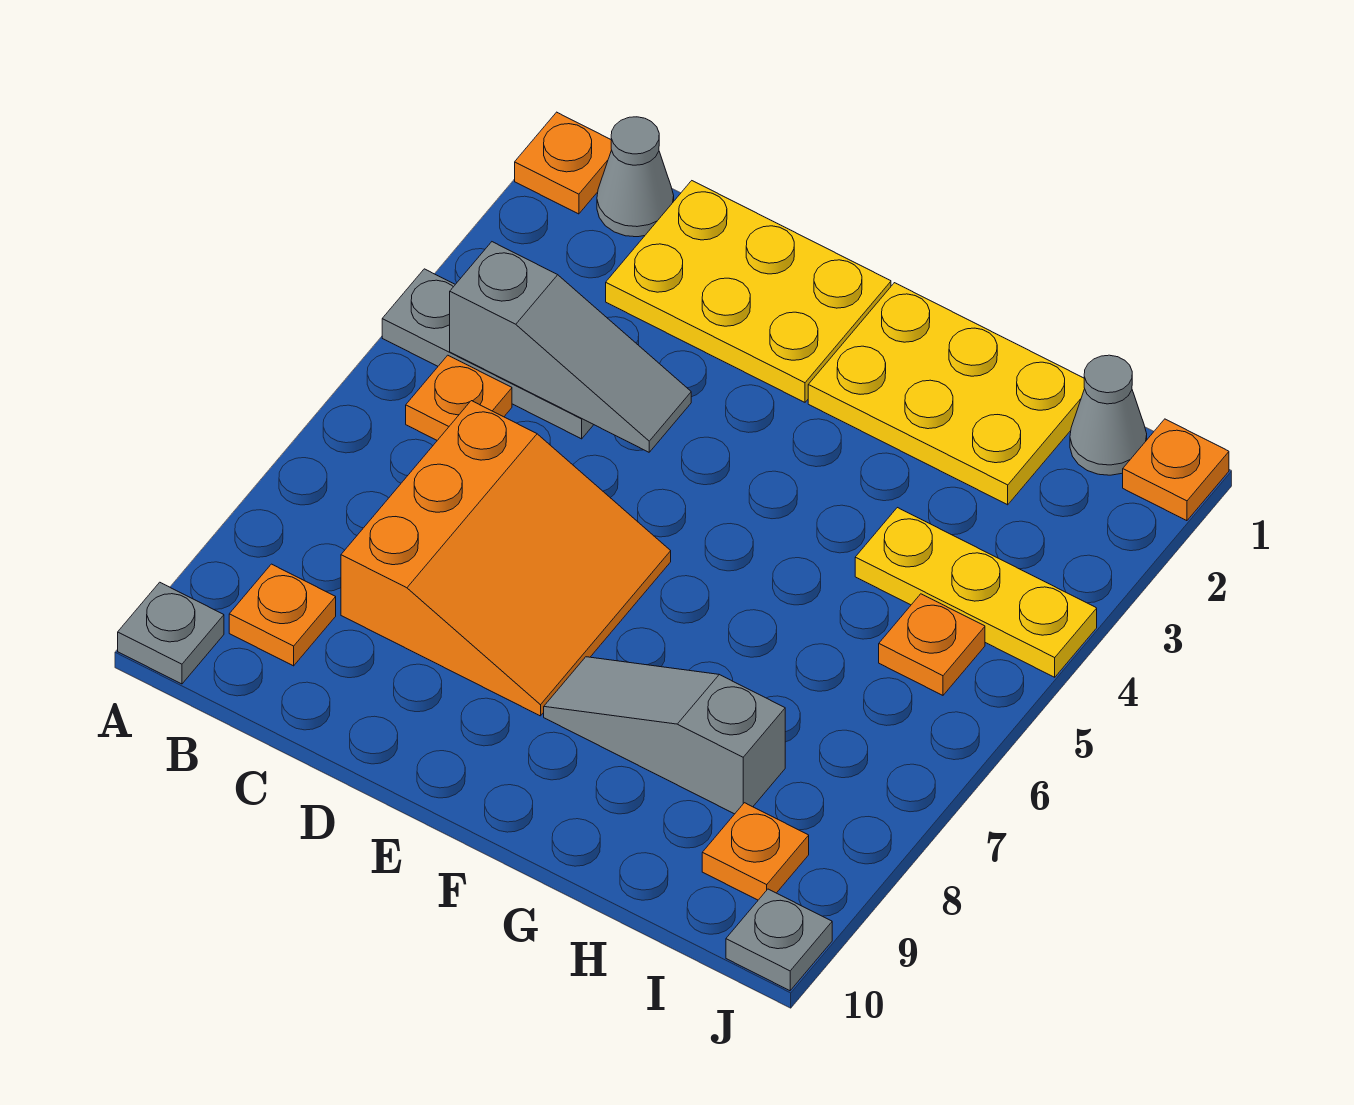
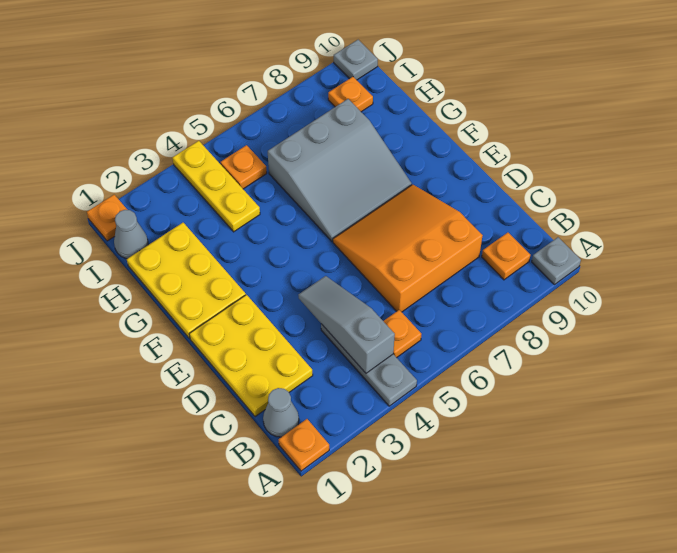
grey slope F8:H8 level 1 top H -> grey slope F6:H8 level 1 top H

